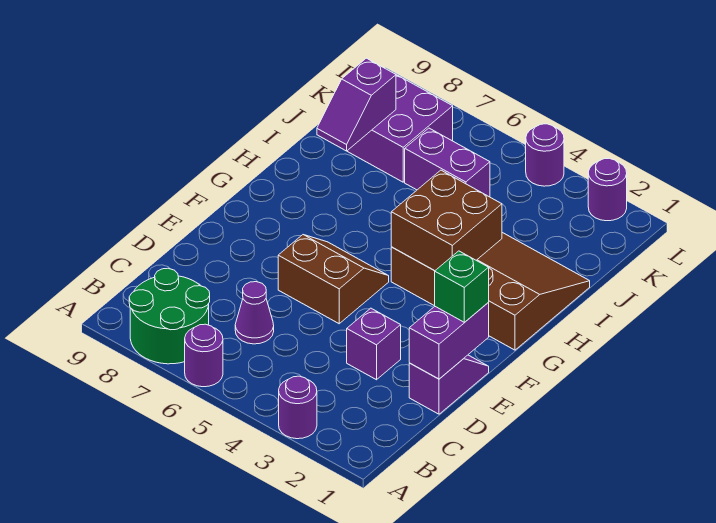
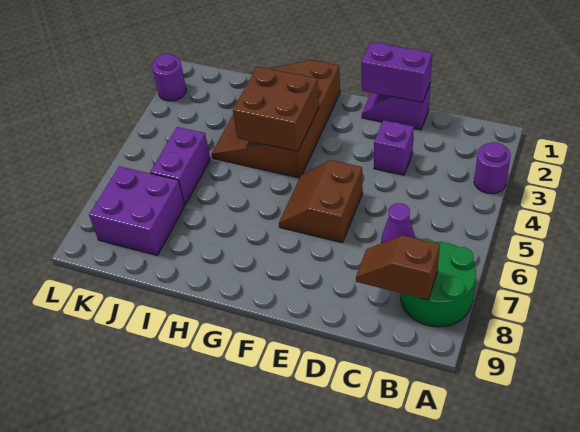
purple round brick A6 level 1 -> none
none -> brown slope B8:C8 level 2 top B
green brick E1 level 3 -> none
purple slope I8:J8 level 2 top J -> none
purple round brick L4 level 1 -> none

